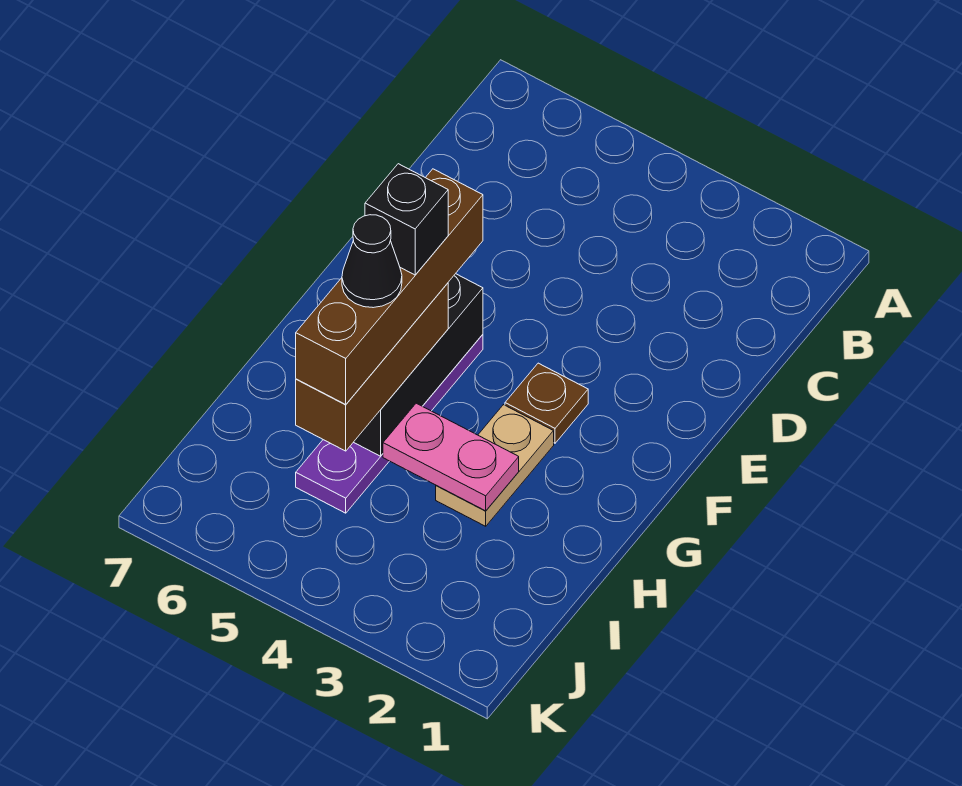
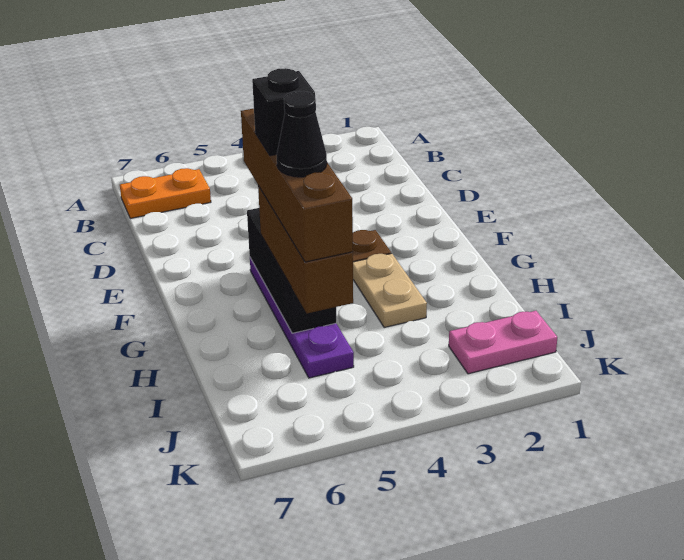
none -> orange plate B6:B7 level 1
pink plate H3:H4 level 2 -> pink plate J1:J2 level 1

